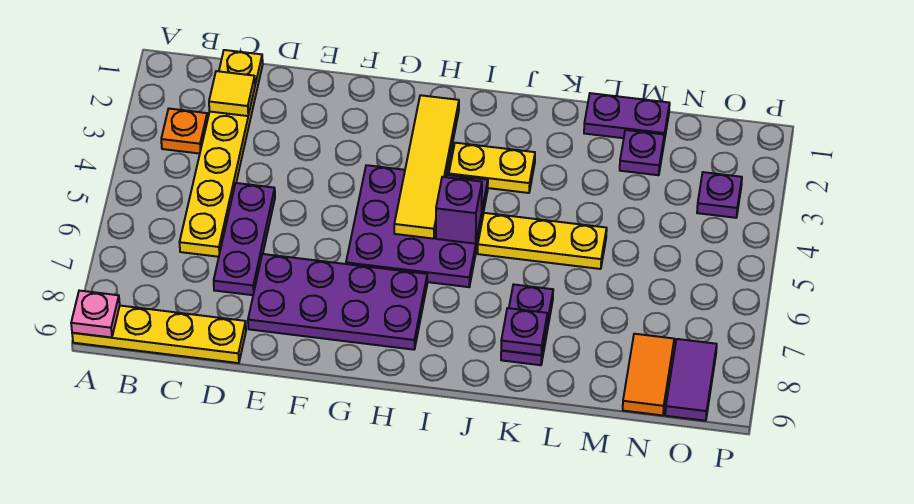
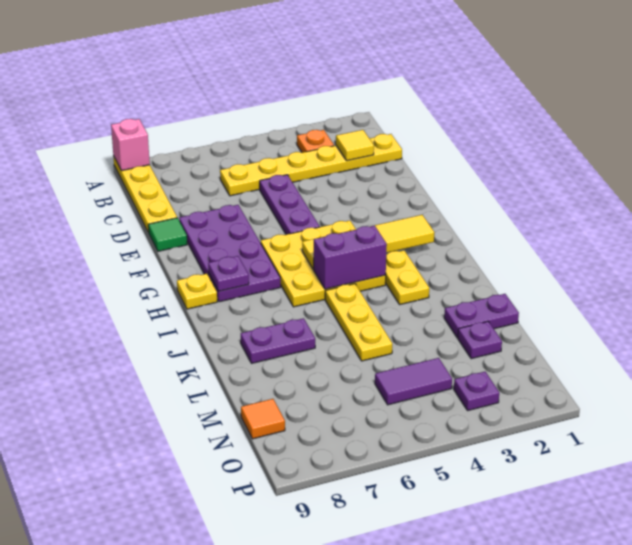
pink plate A9 level 2 -> pink brick A9 level 2
purple plate D5:D7 level 1 -> purple plate D5:F5 level 1
none -> green tile E9 level 1
purple plate G4:I6 level 1 -> yellow plate G4:I6 level 1
none -> yellow plate H9 level 1
purple brick I5 level 2 -> purple brick I4:I5 level 2
purple plate K8 level 2 -> purple plate H8 level 2
purple plate L1:M1 level 1 -> purple plate L1:L2 level 1
orange tile N8:N9 level 1 -> orange tile N9 level 1
purple tile O8:O9 level 1 -> purple tile N4:N5 level 1

